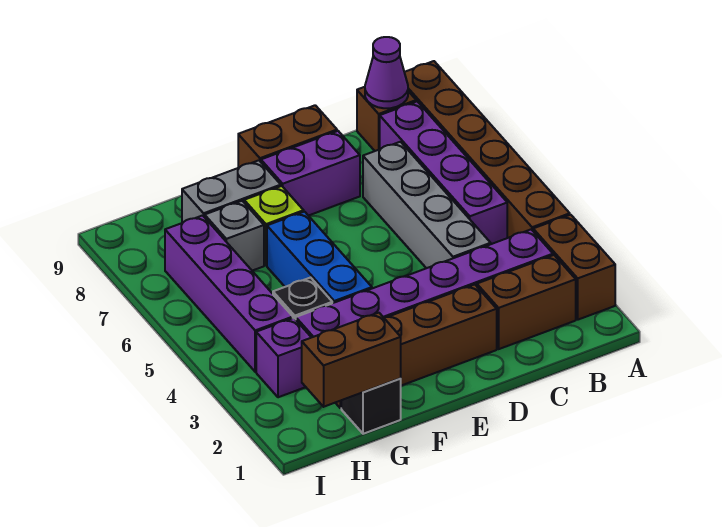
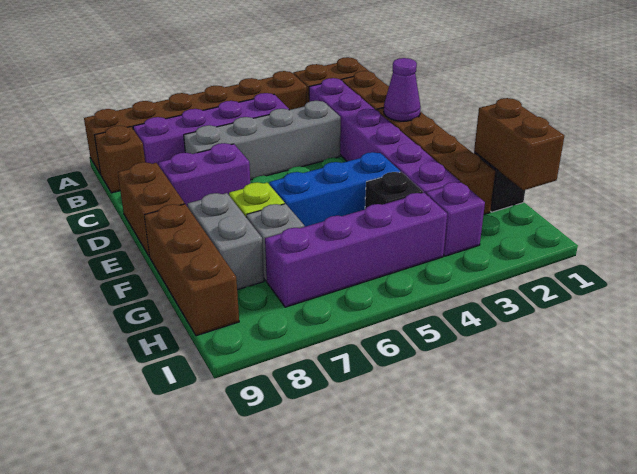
purple cone B9 level 2 -> purple cone D2 level 2
purple brick D8:E8 level 1 -> purple brick D7:D8 level 1
none -> brown brick F9:H9 level 1

